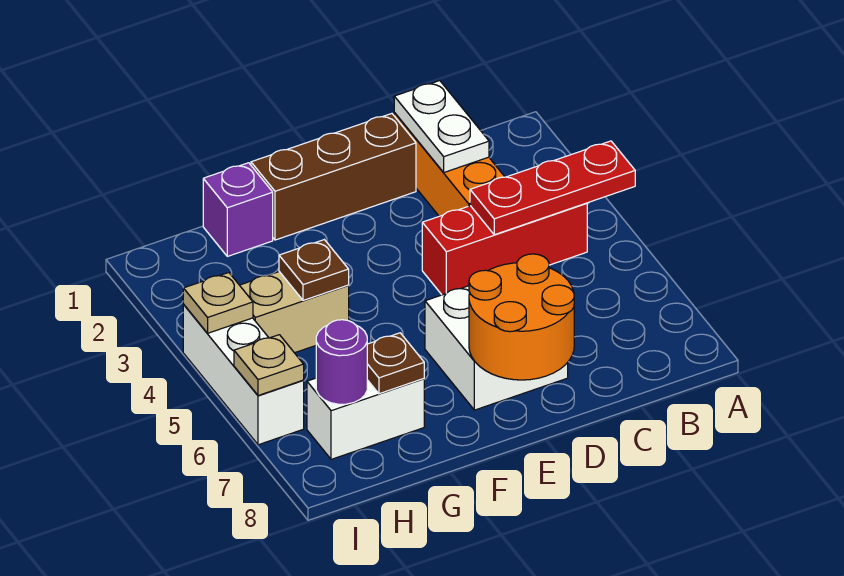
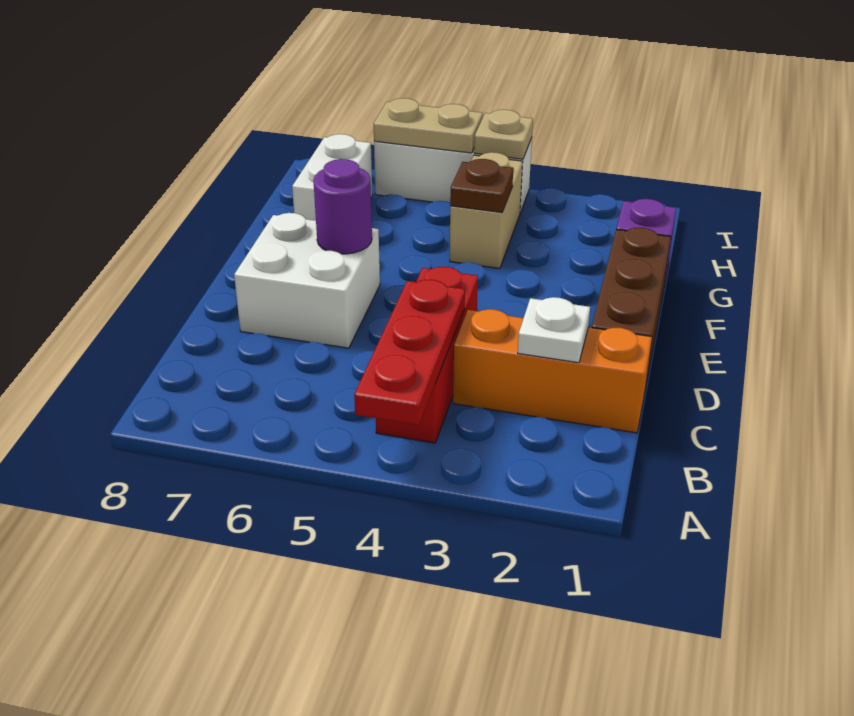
white plate C1:C2 level 2 -> white plate C2 level 2
orange round brick D7:E8 level 2 -> none
brown plate G7 level 2 -> none
purple round brick H7 level 2 -> purple round brick E6 level 2
tan plate I6 level 2 -> tan plate I5:I6 level 2

